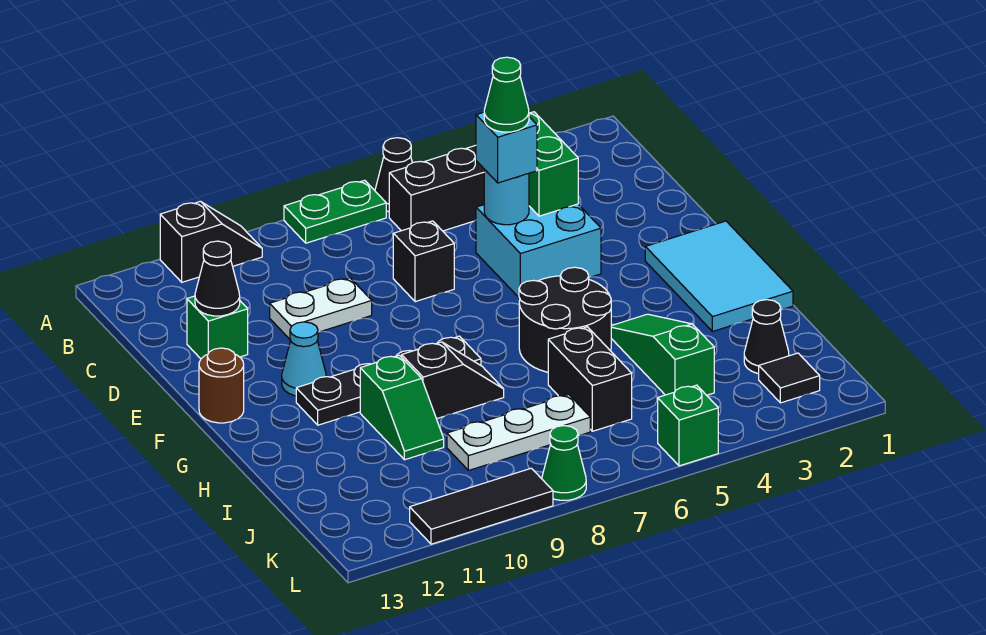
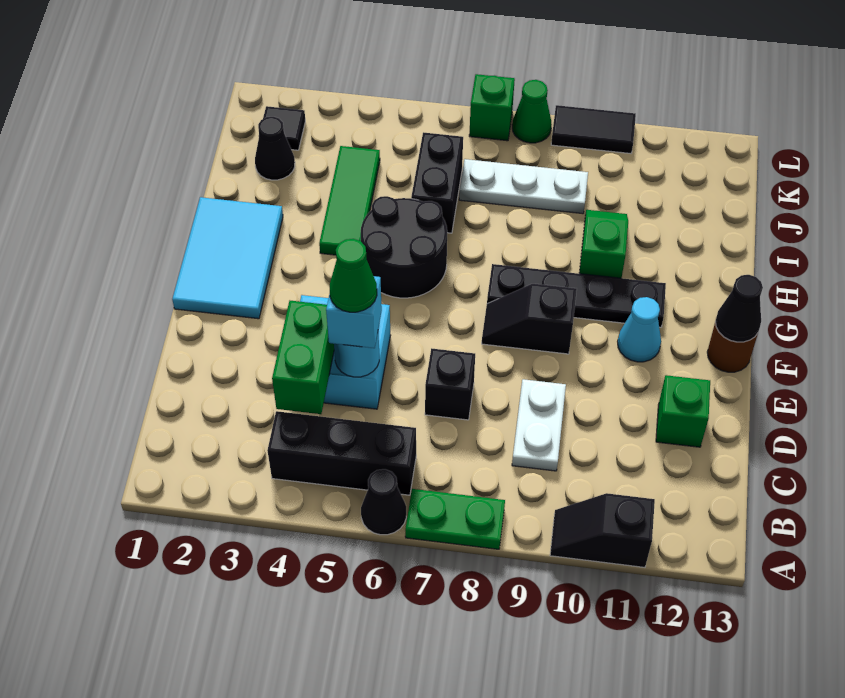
white plate D9:D10 level 1 -> white plate C9:D9 level 1
black cone D12 level 2 -> black cone F13 level 2
green slope H4:J4 level 1 top J -> green tile H4:J4 level 1
black slope H8:H9 level 1 top 9 -> black slope F8:F9 level 1 top 9
green brick L5 level 1 -> green brick L7 level 1
black tile L9:L11 level 1 -> black tile L9:L10 level 1

